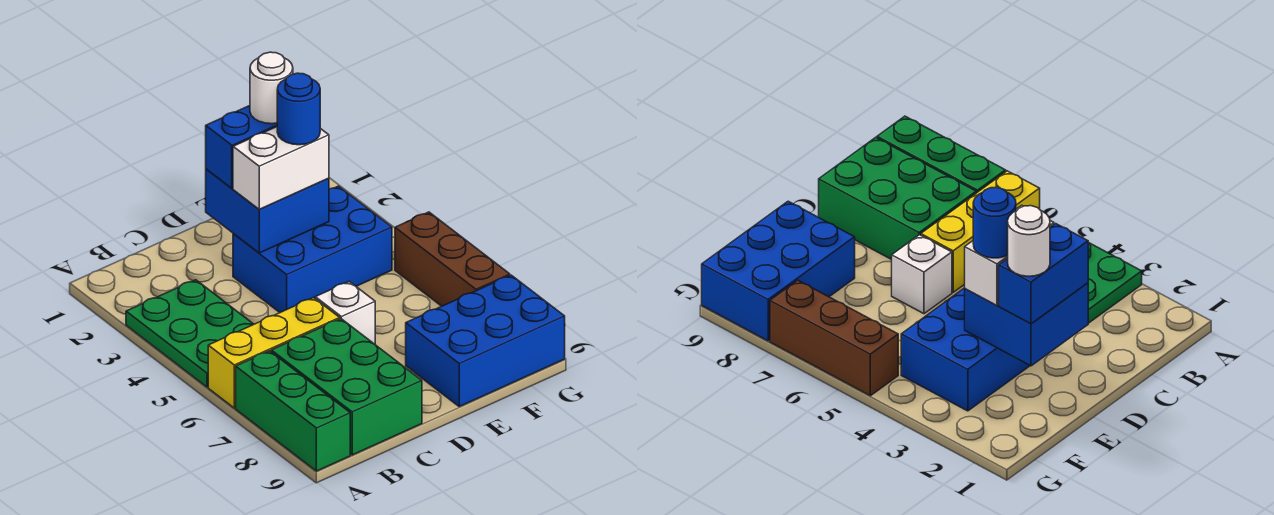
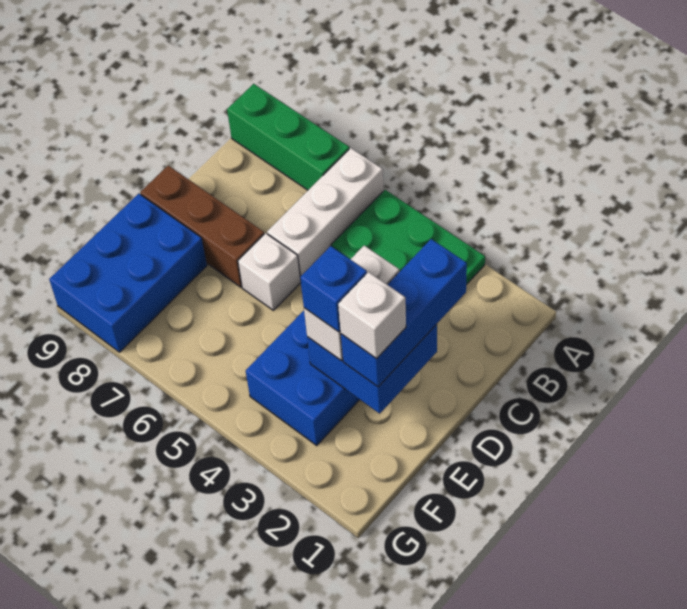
yellow brick A6:C6 level 1 -> white brick A6:C6 level 1
green brick B7:C9 level 1 -> none
blue brick D2:E2 level 3 -> blue brick C2:E2 level 3
white round brick E2 level 4 -> white brick E2 level 4
blue round brick E3 level 4 -> blue brick E3 level 4
brown brick G5:G7 level 1 -> brown brick D7:D9 level 1

